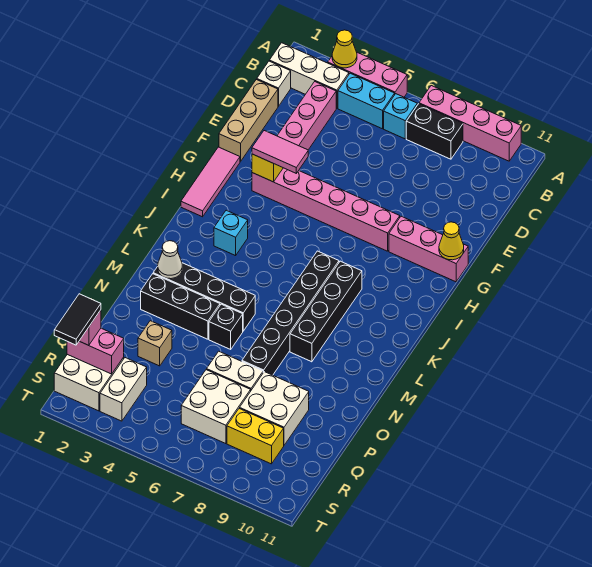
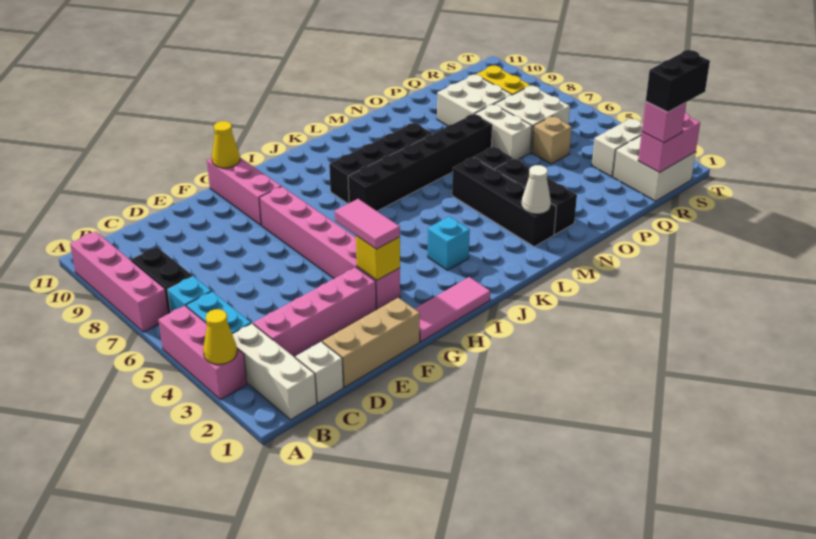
tan brick P3 level 1 -> tan brick Q5 level 1
pink brick R1:R2 level 2 -> pink brick R1:S1 level 2
black tile R1:S1 level 4 -> black brick R1:S1 level 4

